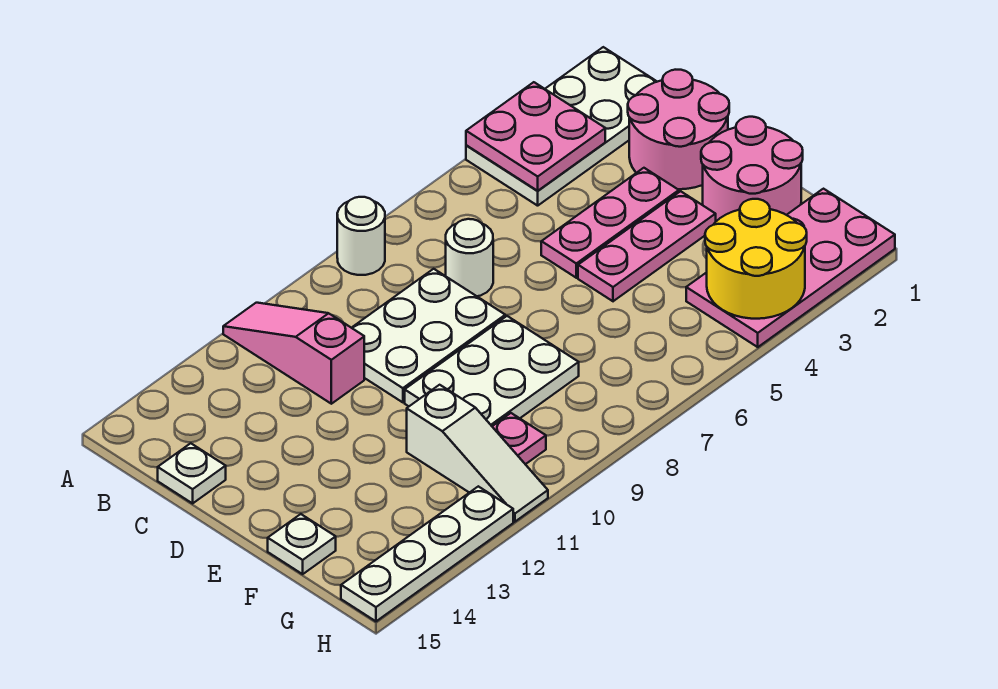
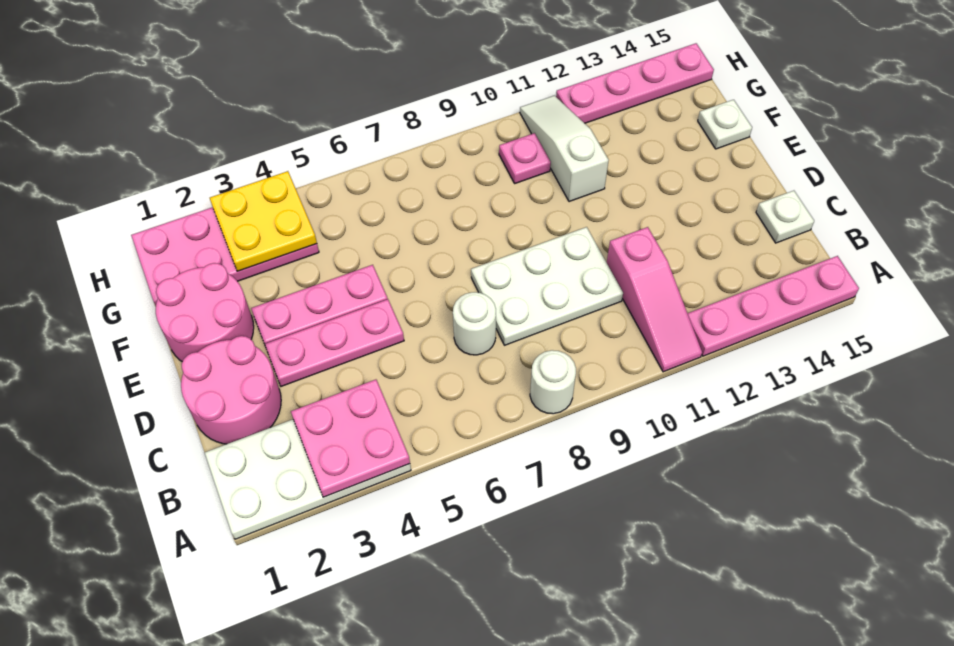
none -> pink plate A12:A15 level 1
white plate E8:F10 level 1 -> none
yellow round brick G3:H4 level 2 -> yellow plate G3:H4 level 2
white plate H12:H15 level 1 -> pink plate H12:H15 level 1

